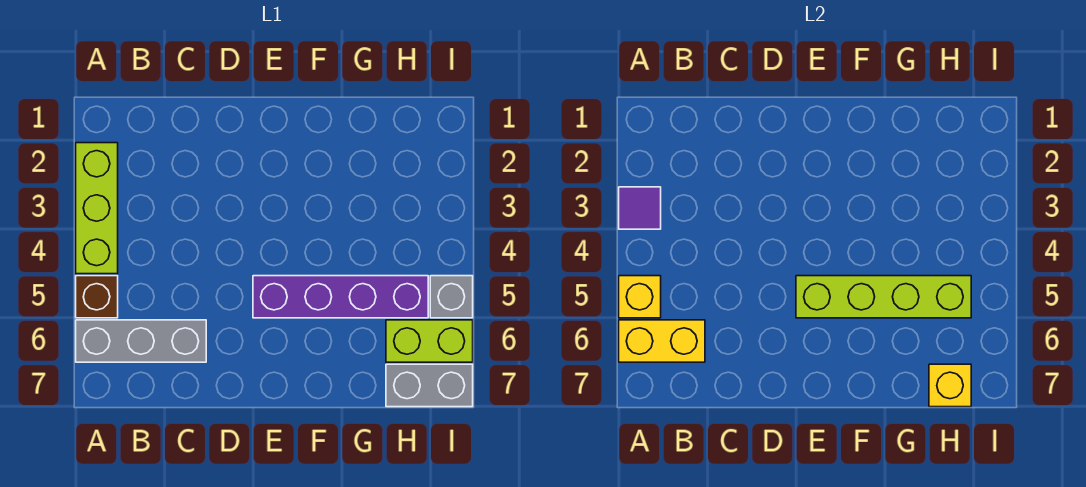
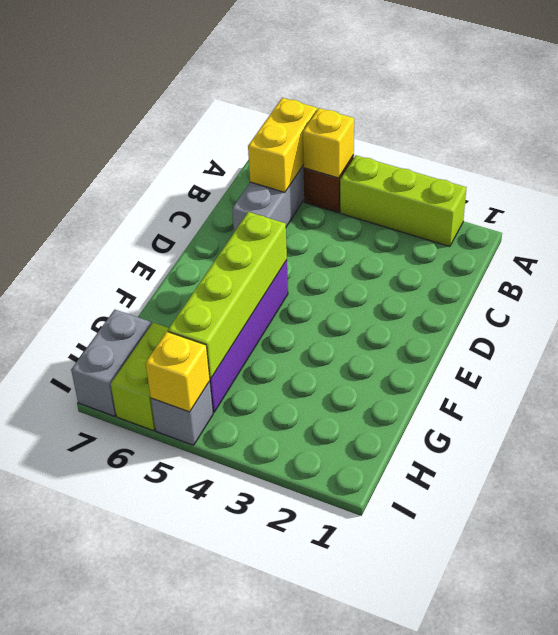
purple tile A3 level 2 -> none
yellow brick H7 level 2 -> yellow brick I5 level 2

